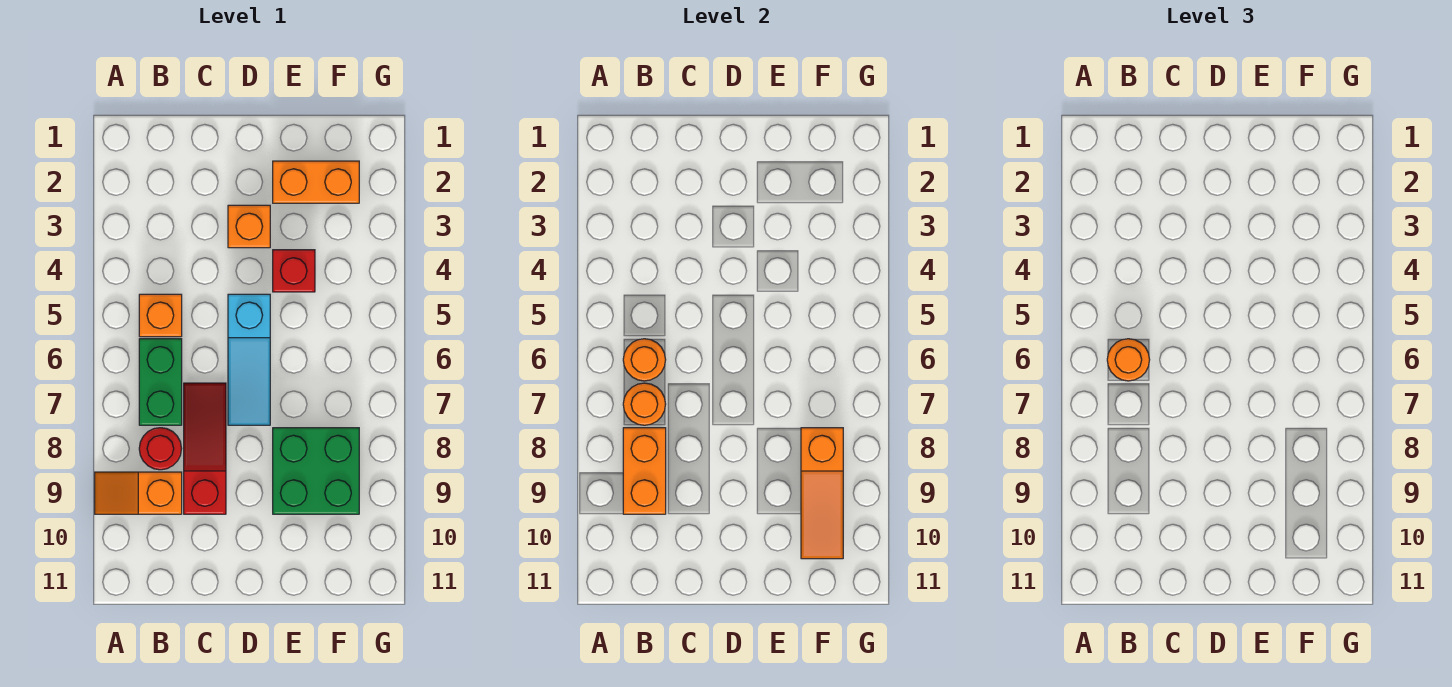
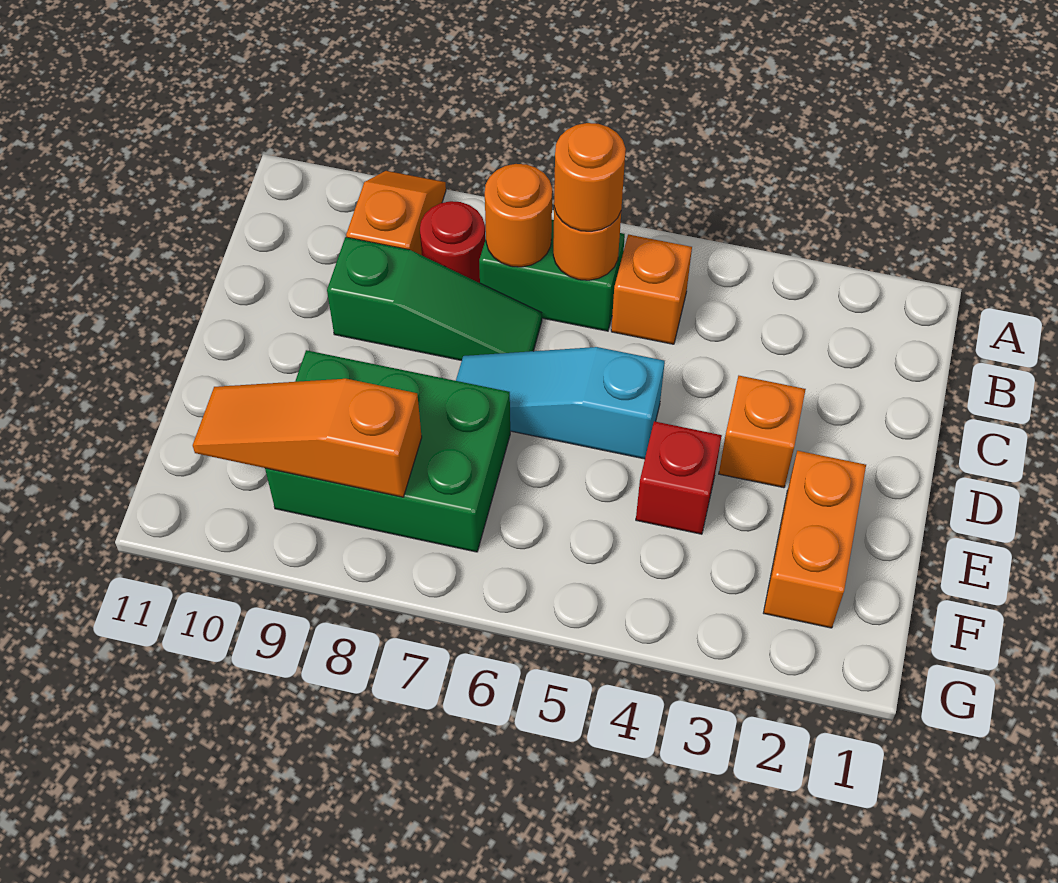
orange brick B8:B9 level 2 -> none
red slope C7:C9 level 1 top 9 -> green slope C7:C9 level 1 top 9
green brick E8:F9 level 1 -> green brick E7:F9 level 1

